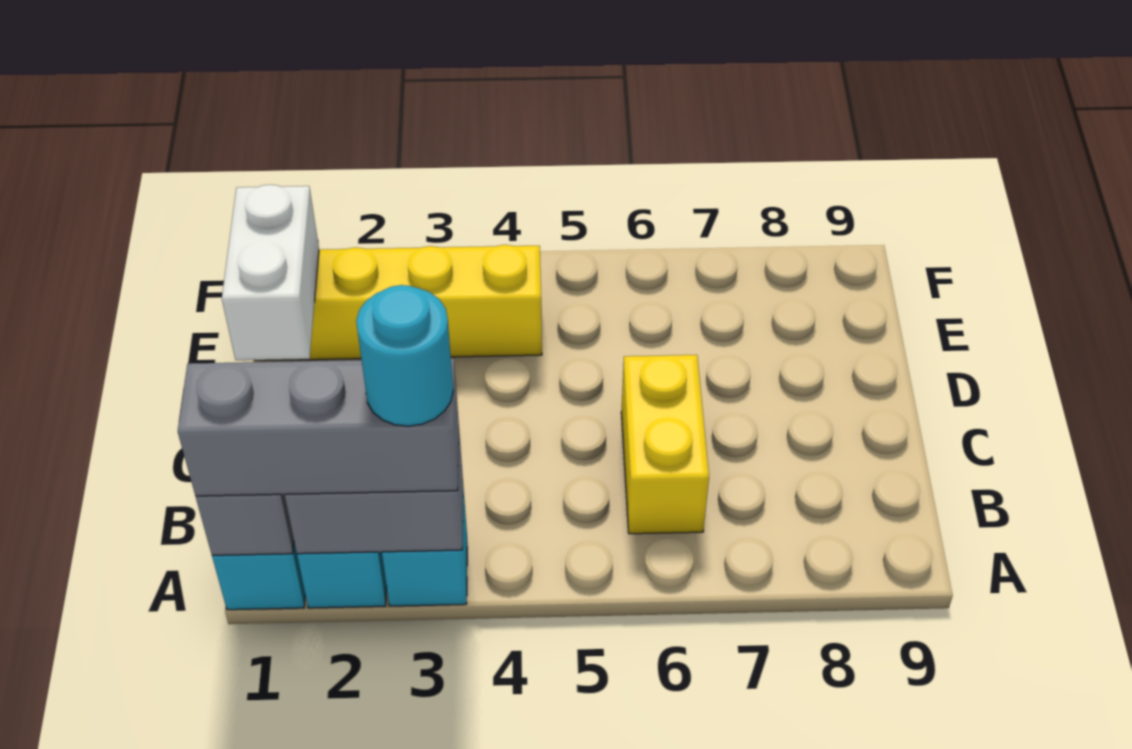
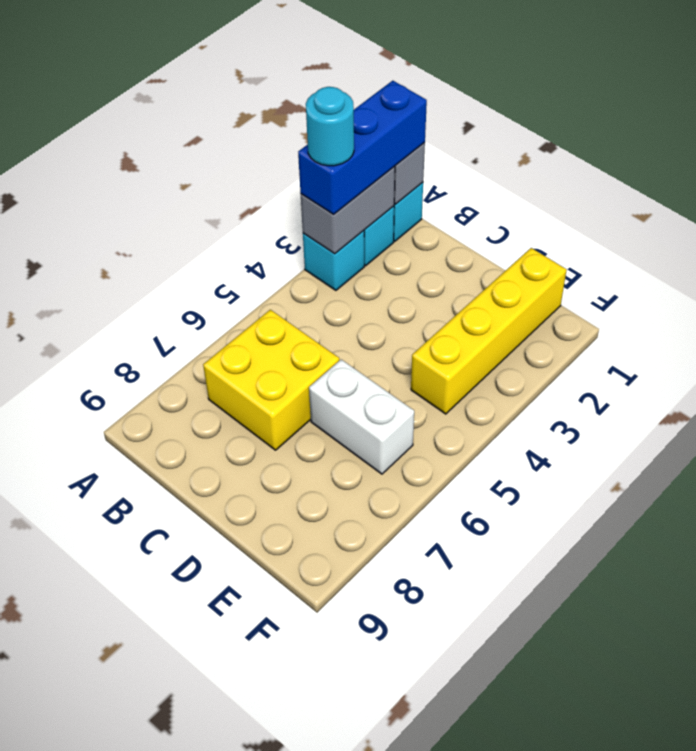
grey brick A1:A3 level 3 -> blue brick A1:A3 level 3
yellow brick B6:C6 level 1 -> yellow brick B6:C7 level 1
white brick D1:E1 level 2 -> white brick D6:E6 level 1

